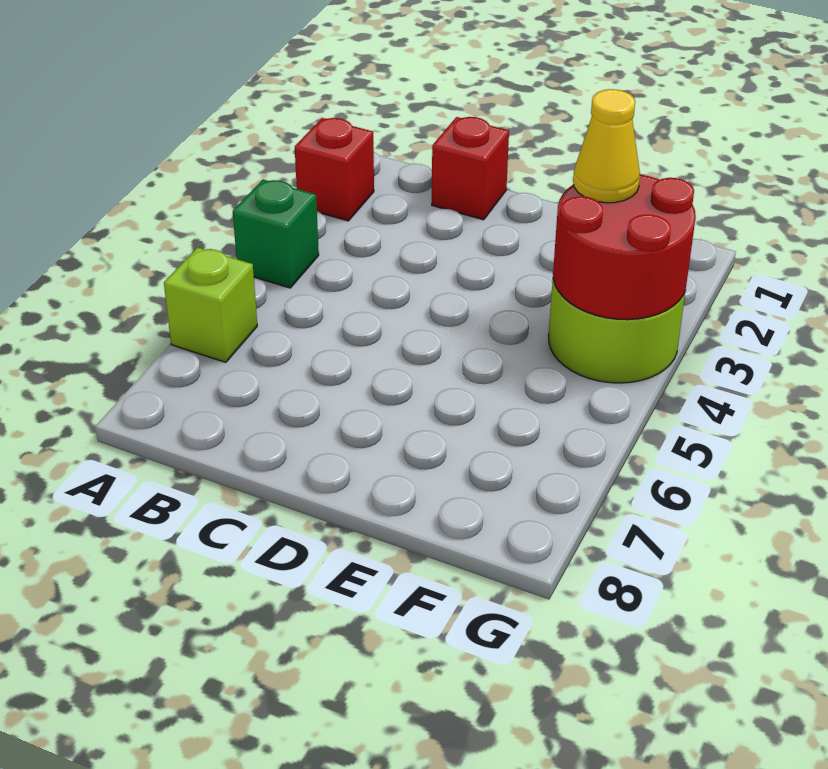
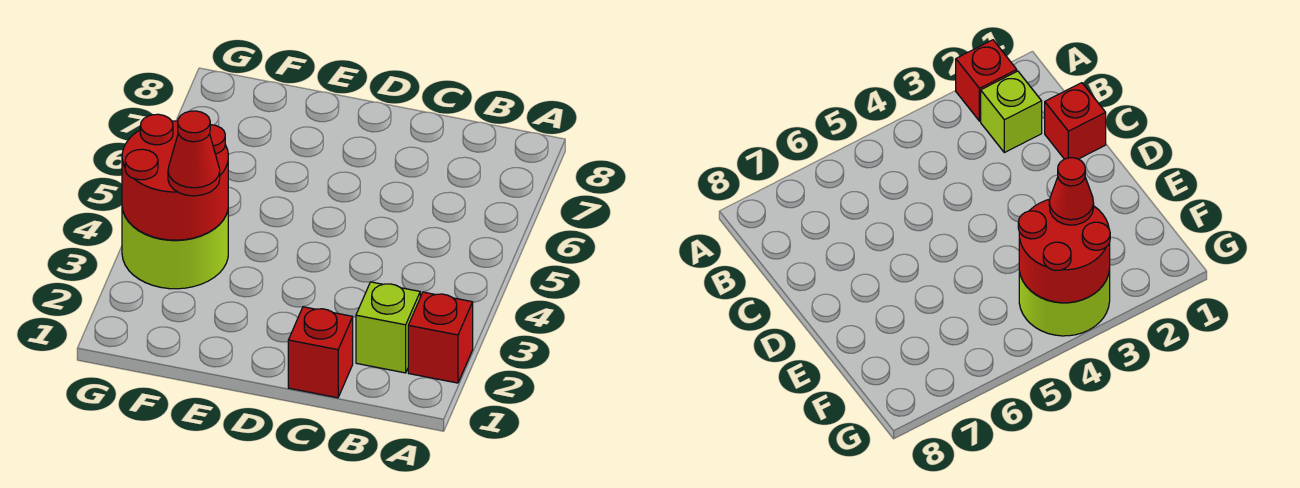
green brick A4 level 1 -> none
lime brick A6 level 1 -> lime brick B2 level 1
yellow cone F3 level 3 -> red cone F3 level 3

